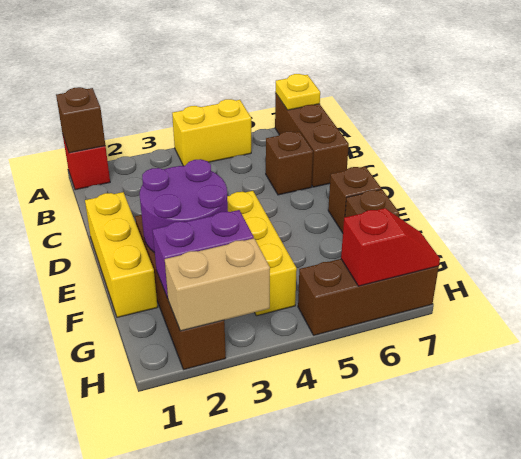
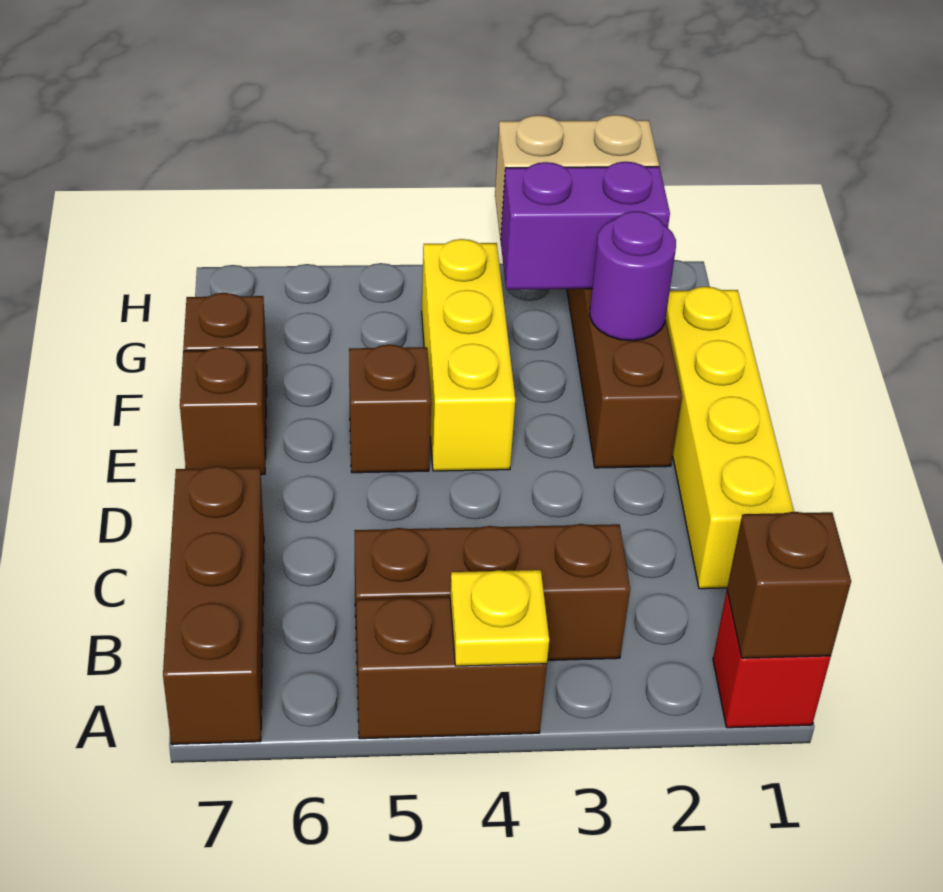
yellow brick A4:A5 level 1 -> brown brick A4:A5 level 1
yellow plate A7 level 2 -> yellow plate A4 level 2
brown brick C6 level 1 -> brown brick E5 level 1
yellow brick D1:F1 level 1 -> yellow brick C1:F1 level 1
purple round brick E2:F3 level 2 -> purple round brick F2 level 2
brown brick H5:H7 level 1 -> brown brick B3:B5 level 1
red slope H6:H7 level 2 top 6 -> none

